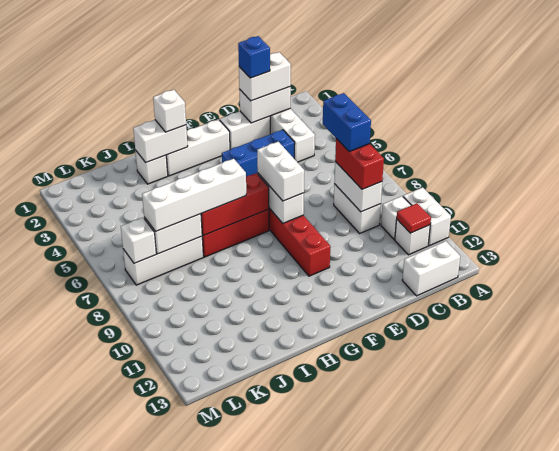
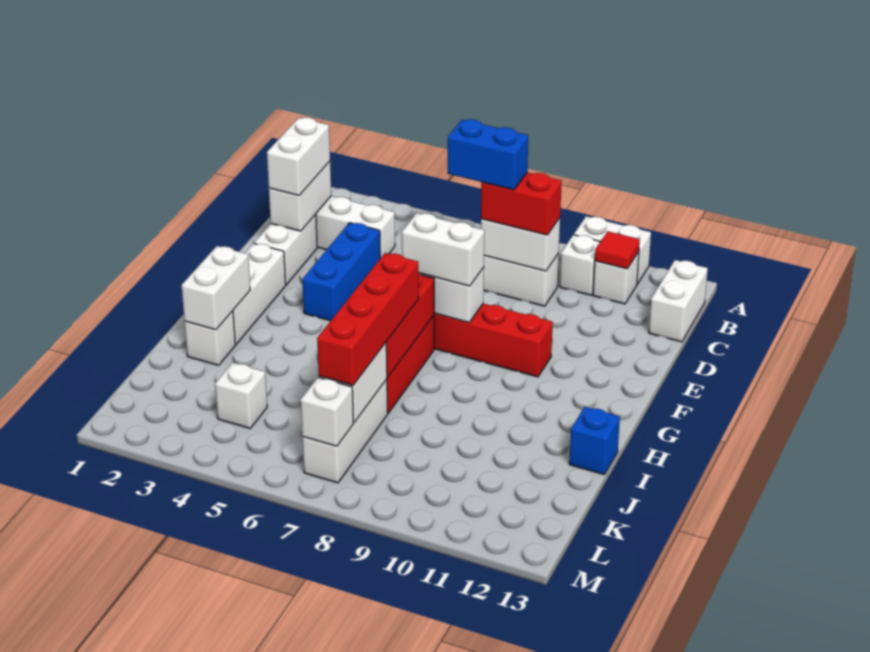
blue brick D2 level 4 -> blue brick I13 level 1
white brick H2 level 3 -> white brick K4 level 1
white brick H7:K7 level 3 -> red brick H7:K7 level 3

